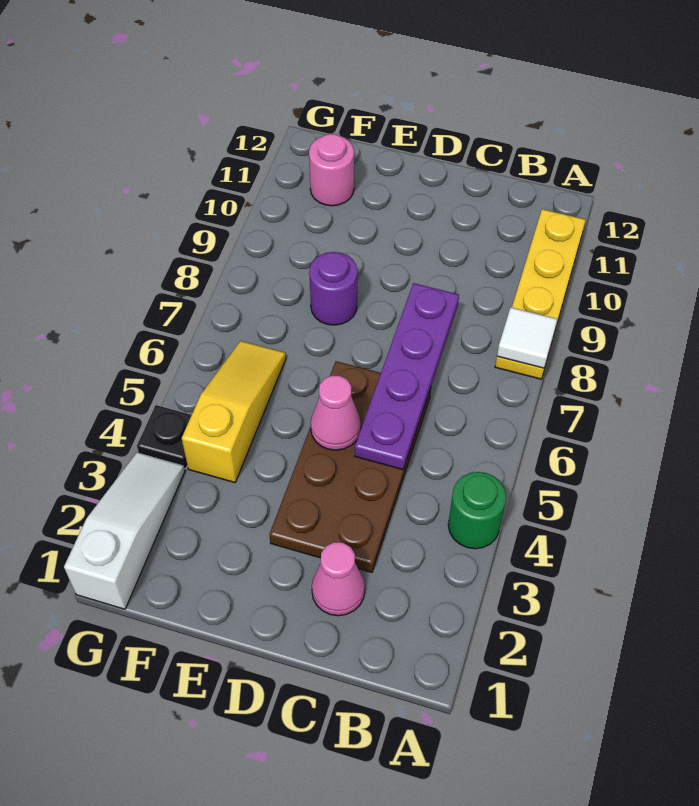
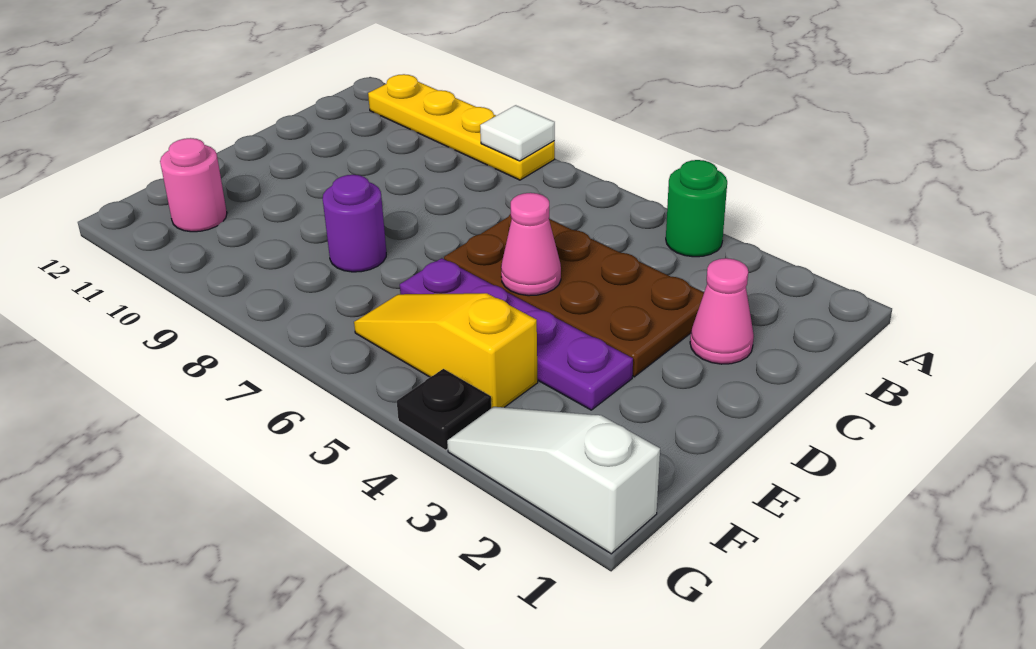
purple plate C5:C8 level 2 -> purple plate E3:E6 level 1

